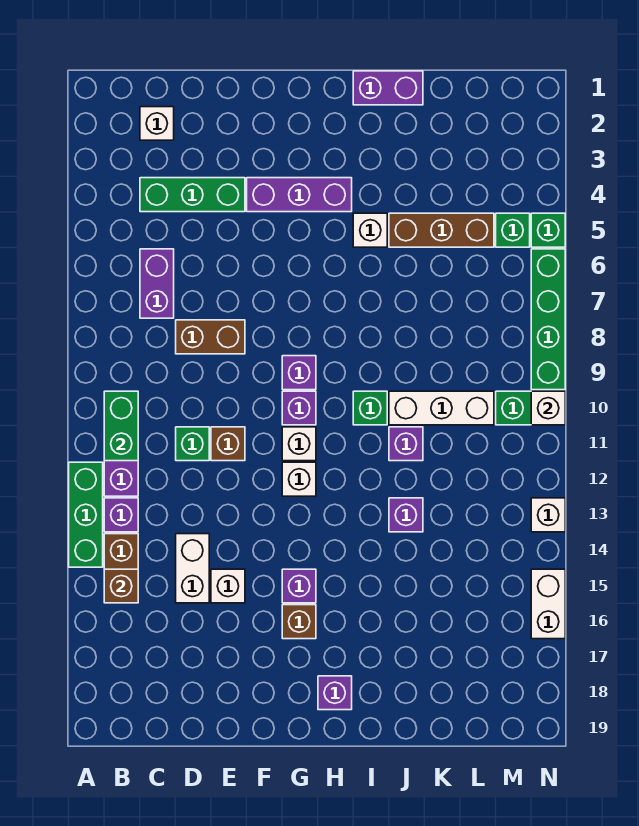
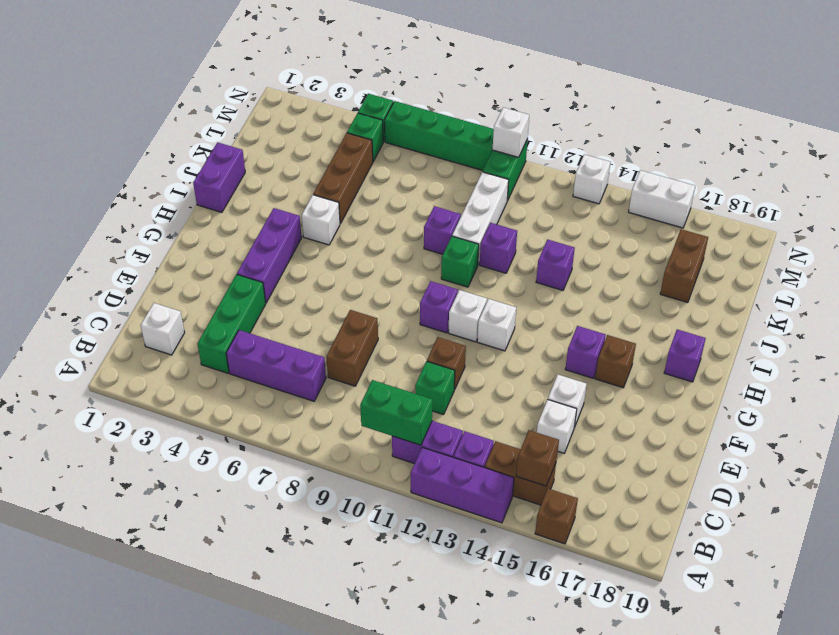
green brick A12:A14 level 1 -> purple brick A12:A14 level 1
none -> brown brick A16 level 1
purple brick C6:C7 level 1 -> purple brick C5:C7 level 1
white brick D14:D15 level 1 -> white brick D15 level 1
purple brick G9 level 1 -> purple brick J9 level 1
none -> brown brick K17:L17 level 1

